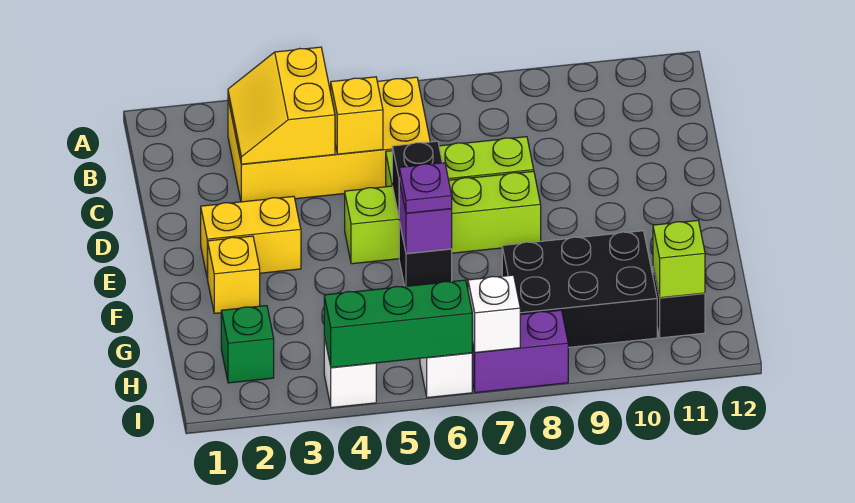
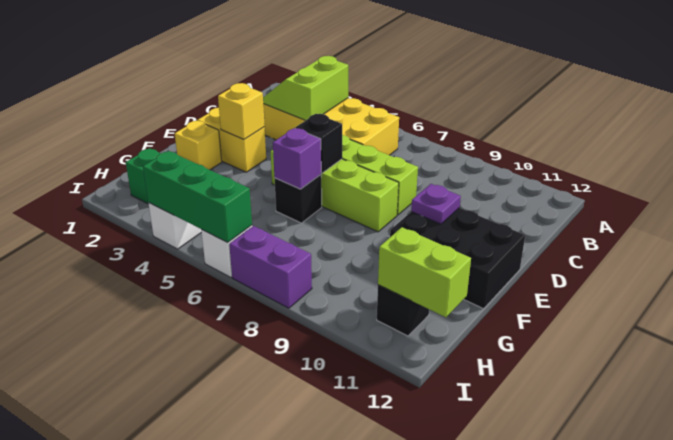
yellow slope B3:C4 level 2 top 4 -> lime slope B3:C4 level 2 top 4
yellow brick C5 level 2 -> yellow brick E3 level 2
purple plate F6 level 3 -> purple plate E10 level 2
black brick G8:H10 level 1 -> black brick E10:F12 level 1
lime brick H11 level 2 -> lime brick H11:H12 level 2
white brick I7 level 2 -> none

